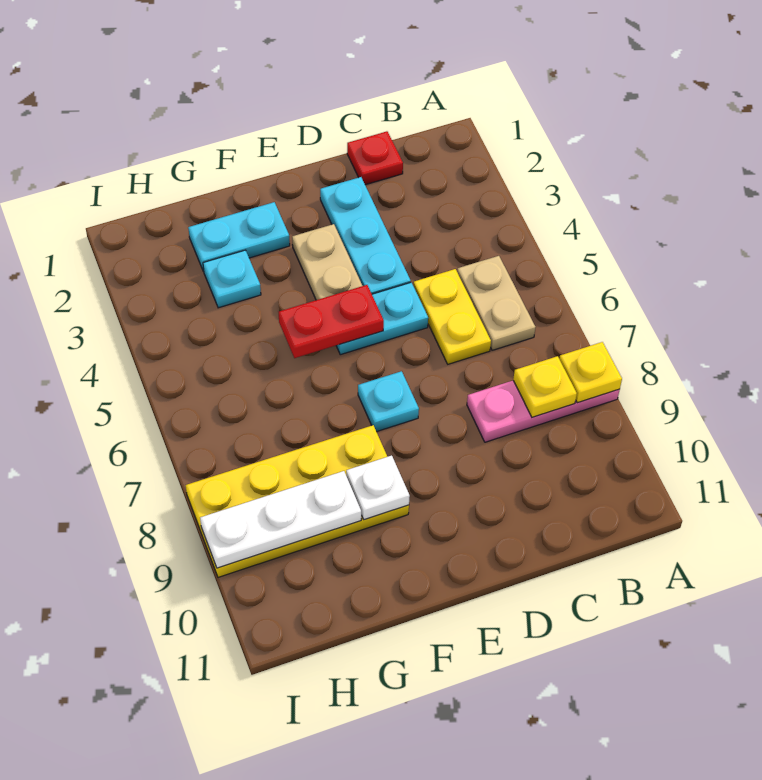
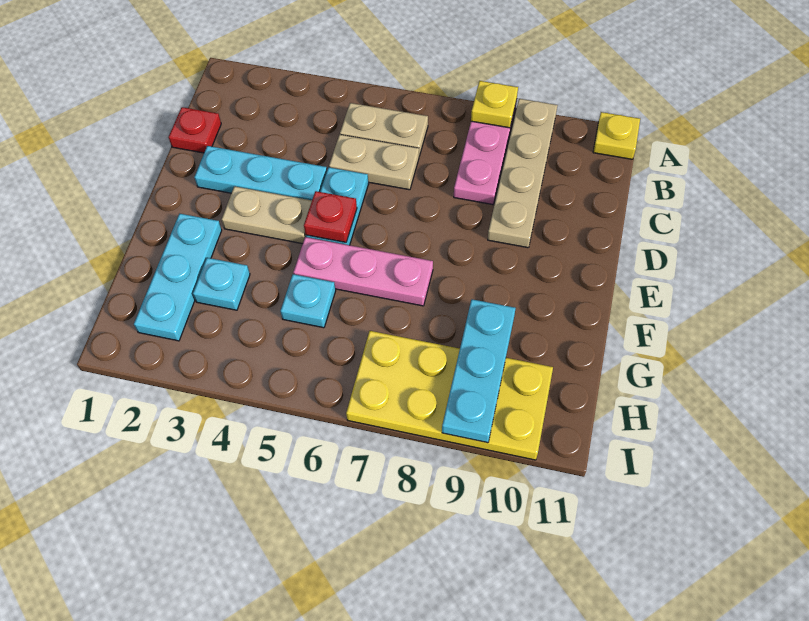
none -> tan plate A9:D9 level 1
yellow plate B8 level 2 -> yellow plate A11 level 1
yellow plate C5:C6 level 1 -> tan plate C5:C6 level 1
red plate E5:F5 level 2 -> red plate E5 level 2
cyan plate E7 level 1 -> cyan plate G5 level 1
cyan plate F2:G2 level 1 -> cyan plate F2:H2 level 1
none -> pink plate F5:F7 level 1
yellow plate F8:I9 level 1 -> yellow plate H7:I10 level 1
white plate F9 level 2 -> none
white plate G9:I9 level 2 -> cyan plate G9:I9 level 2

